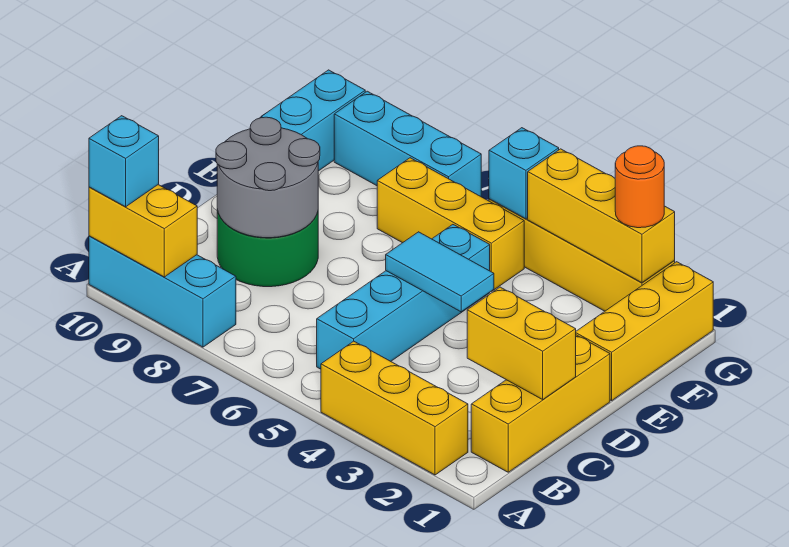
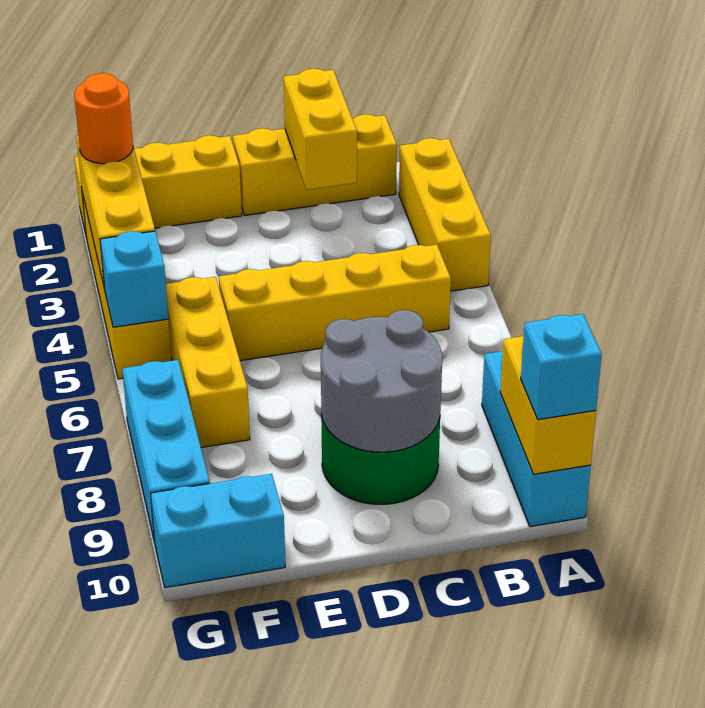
cyan brick B5:E5 level 1 -> yellow brick B5:E5 level 1
cyan tile D4:D5 level 2 -> none

